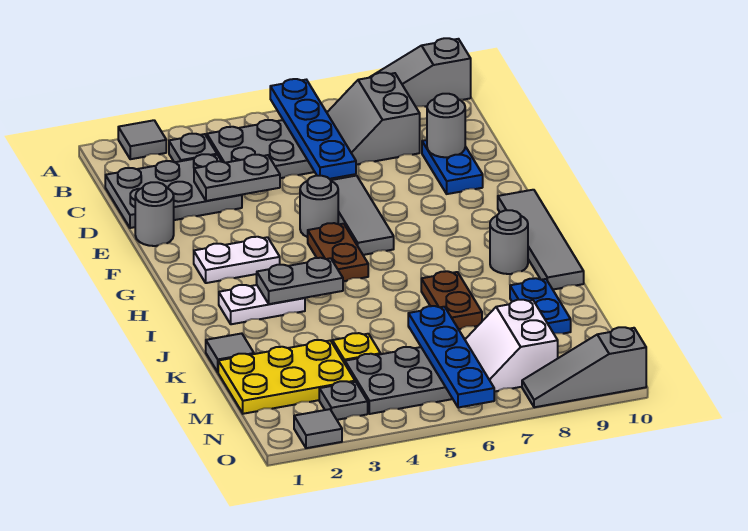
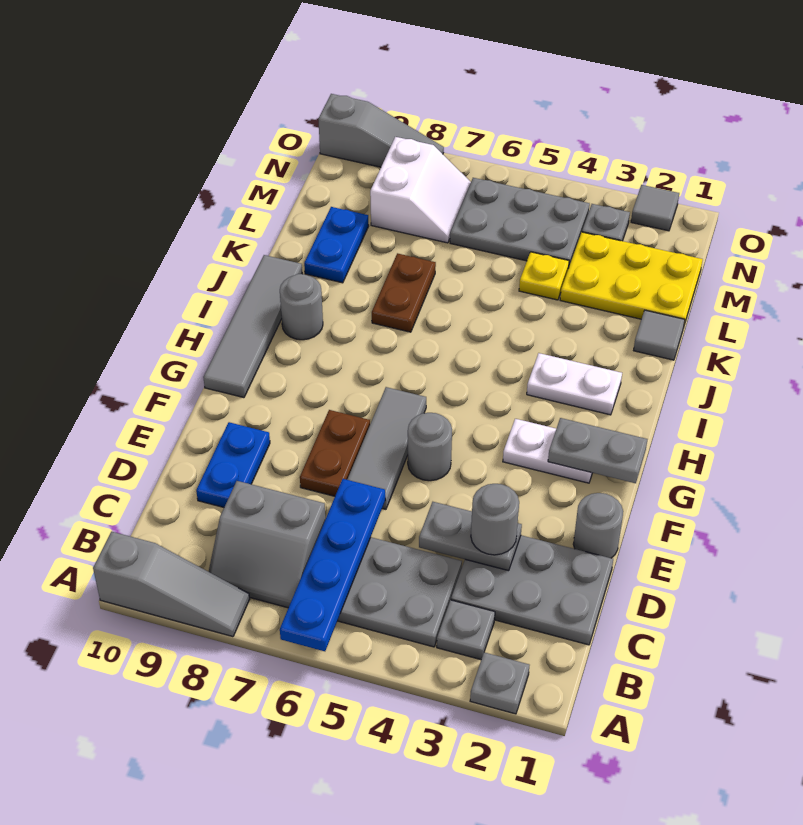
grey tile A2 level 1 -> grey plate A2 level 1
grey slope B7:C8 level 1 top 8 -> grey slope B7:C8 level 1 top C
grey round brick D9 level 2 -> grey round brick D3 level 3
brown plate G5:H5 level 1 -> brown plate E7:F7 level 1
grey plate I3:I4 level 2 -> grey plate G1:G2 level 2
blue plate L6:O6 level 2 -> none

